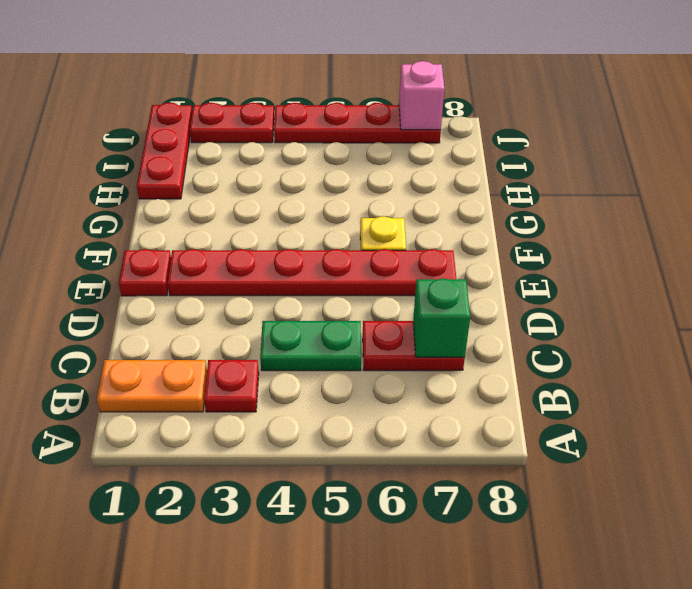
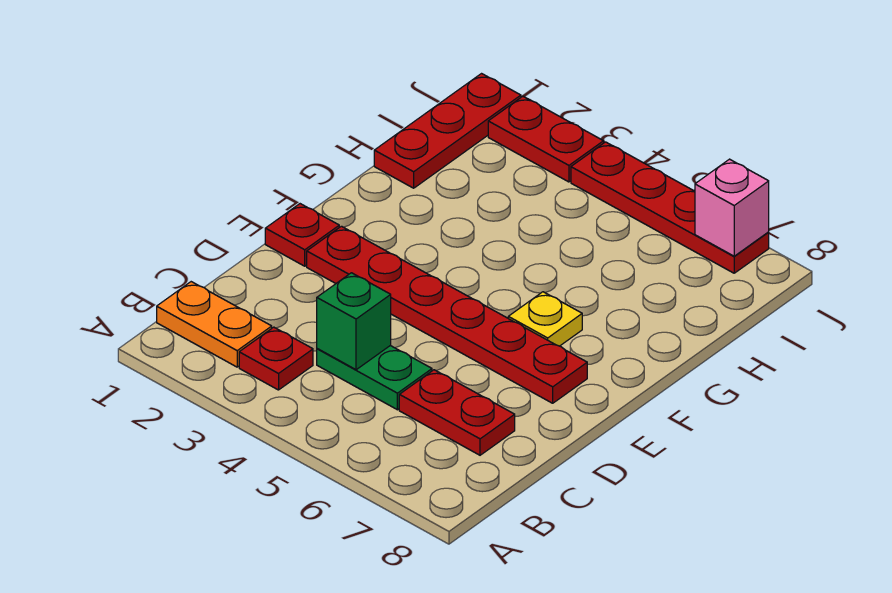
green brick C7 level 2 -> green brick C4 level 2

